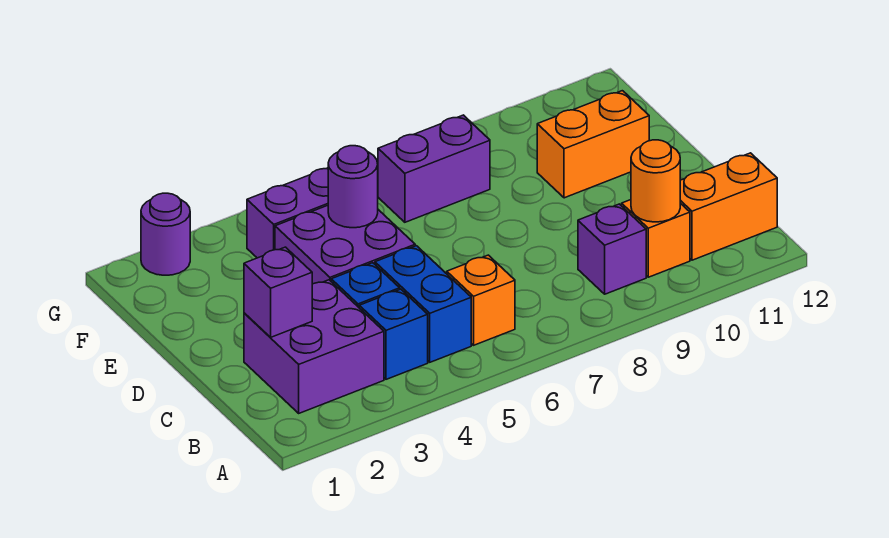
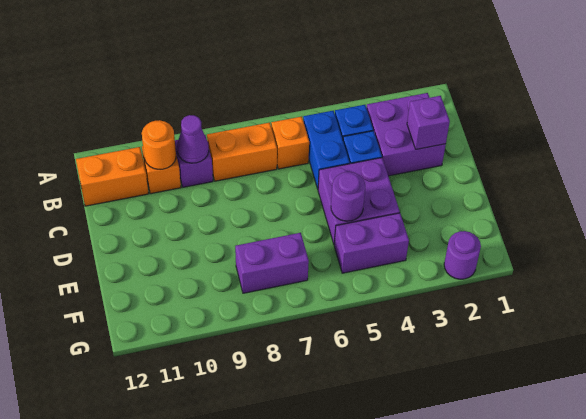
none -> purple cone B9 level 2
orange brick E10:E11 level 1 -> orange brick B7:B8 level 1

